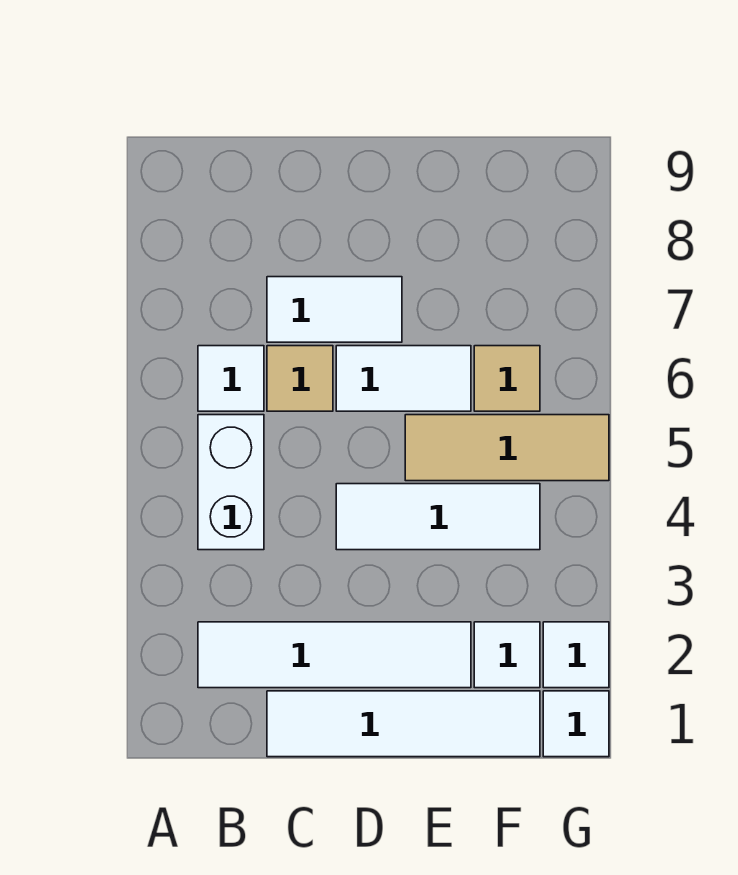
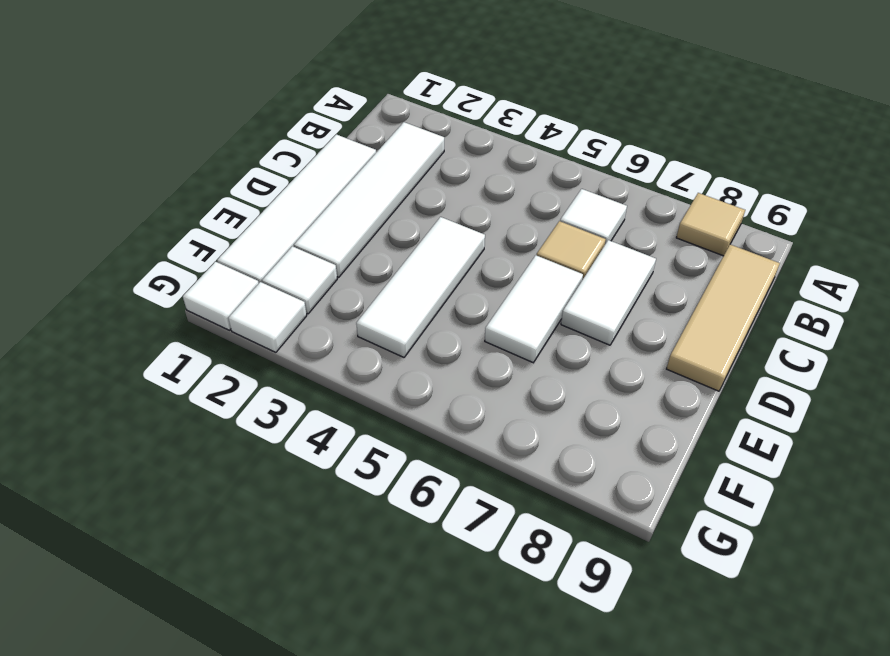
white brick B4:B5 level 1 -> none
tan tile E5:G5 level 1 -> tan tile B9:D9 level 1
tan tile F6 level 1 -> tan tile A8 level 1

